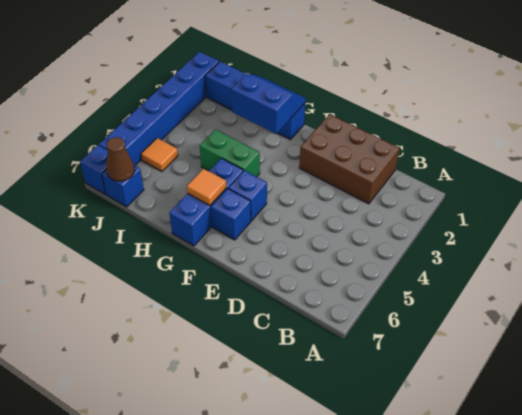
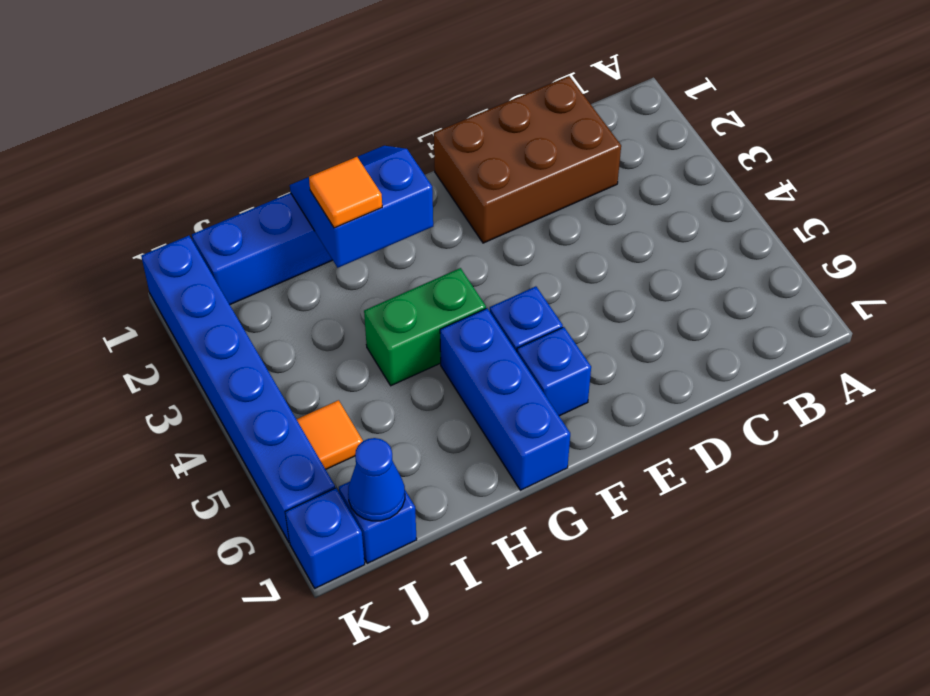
orange tile G6 level 2 -> orange tile H2 level 3
brown cone J7 level 2 -> blue cone J7 level 2

